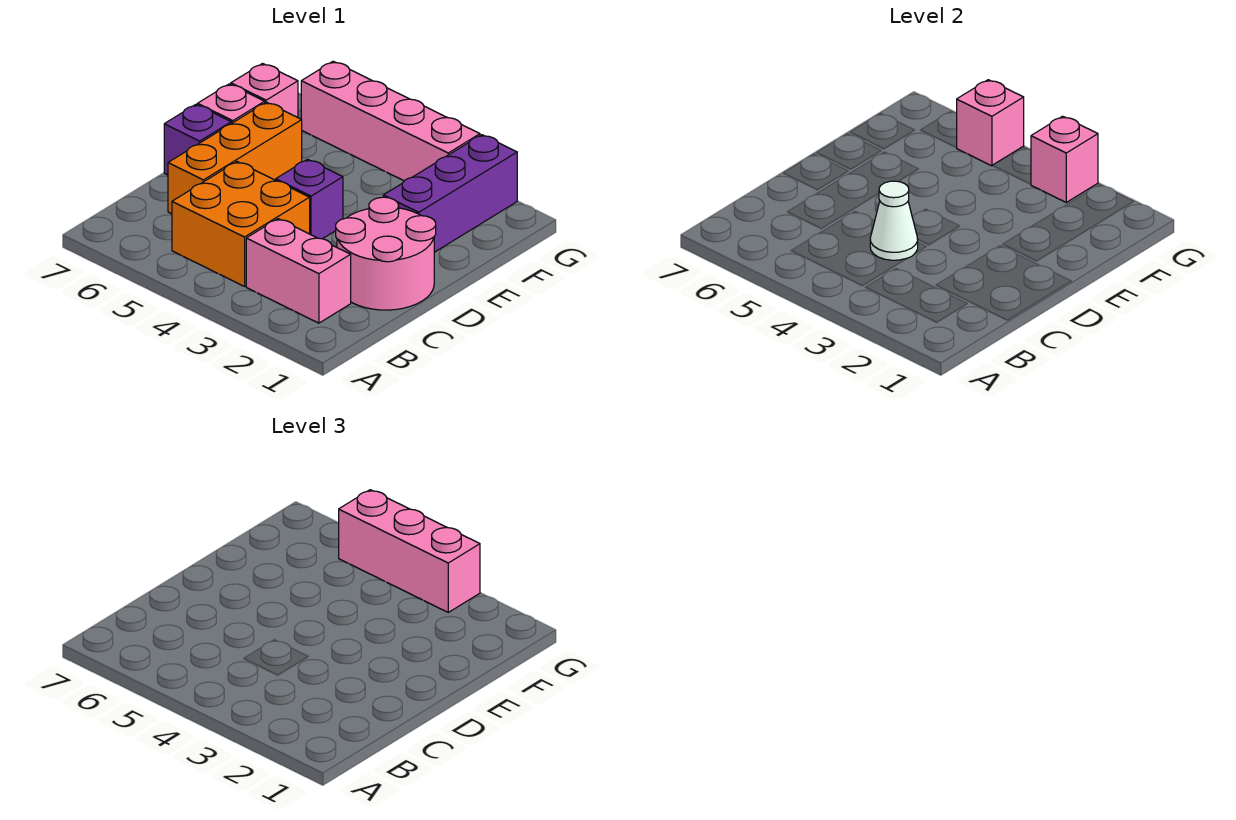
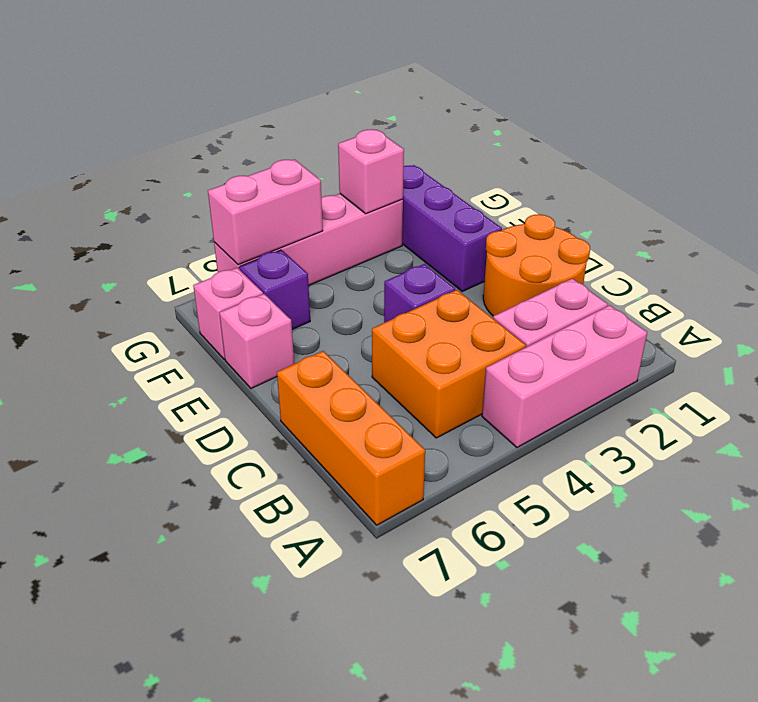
pink round brick C1:D2 level 1 -> orange round brick C1:D2 level 1
white cone C4 level 2 -> none
orange brick C6:E6 level 1 -> orange brick A7:C7 level 1
purple brick D7 level 1 -> purple brick F6 level 1
pink brick G3:G5 level 3 -> pink brick A2:A4 level 1
pink brick G5 level 2 -> pink brick G5:G6 level 2

